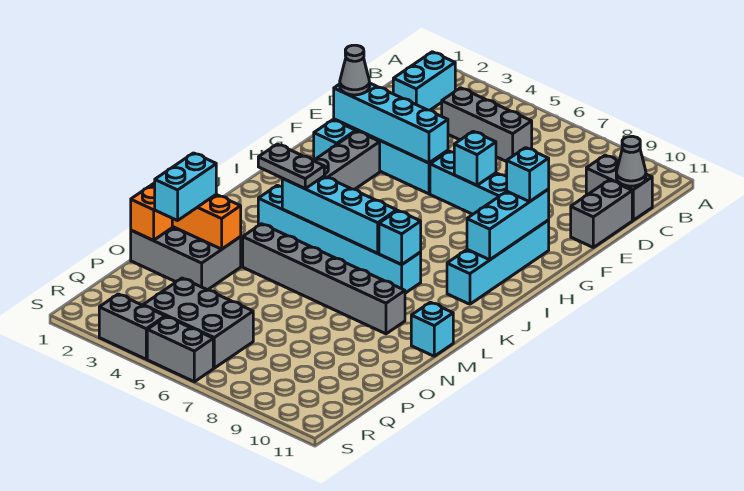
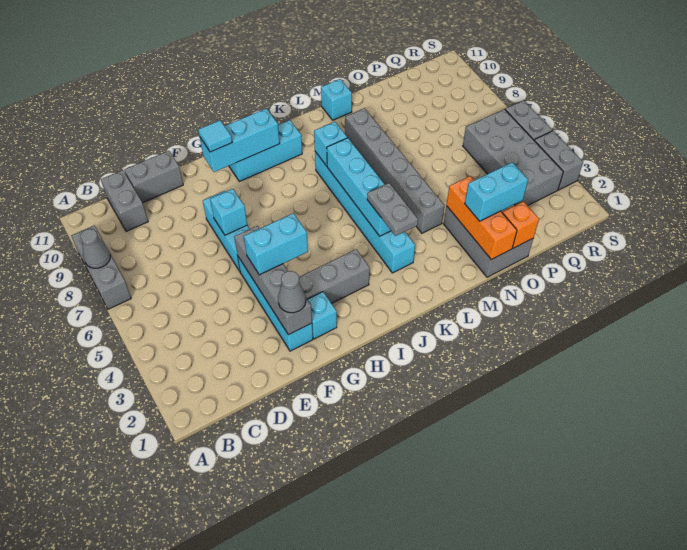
cyan brick B2:C2 level 1 -> cyan brick F4:G4 level 3
grey brick C4:C6 level 1 -> grey brick A7:A9 level 1
grey cone C11 level 2 -> grey cone A8 level 2
cyan brick F2:F5 level 2 -> grey brick F2:F5 level 2
cyan brick G10:J10 level 1 -> cyan brick H10:J10 level 1
cyan brick G10 level 3 -> cyan tile G10 level 3
grey brick Q4:R6 level 1 -> grey brick Q3:R6 level 1

